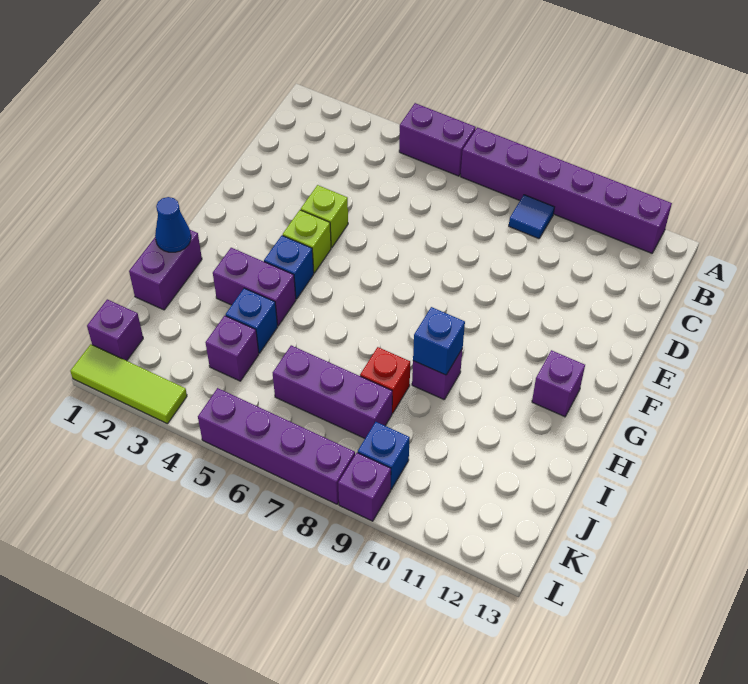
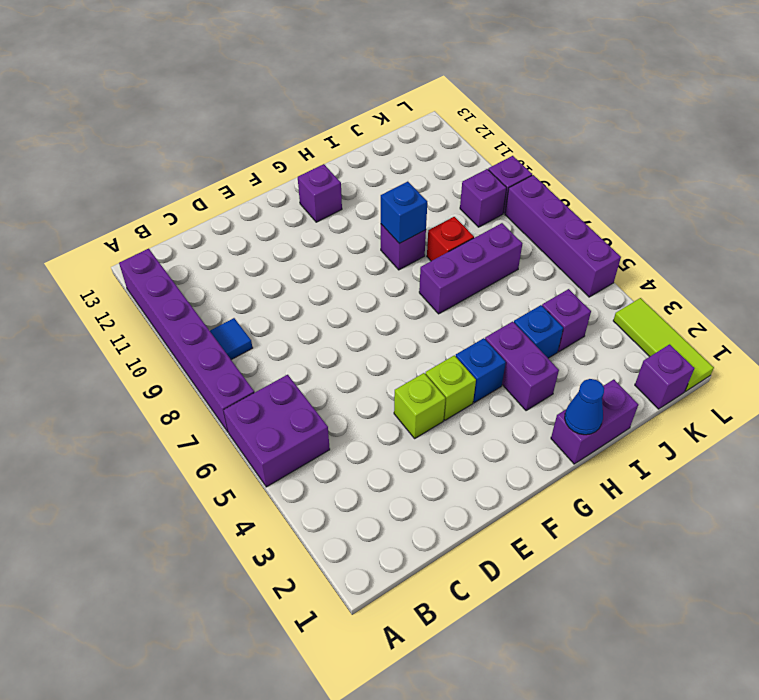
purple brick A5:A6 level 1 -> purple brick A5:B6 level 1
purple brick J6:J8 level 1 -> purple brick H7:J7 level 1
blue brick K9 level 1 -> purple brick K9 level 1

